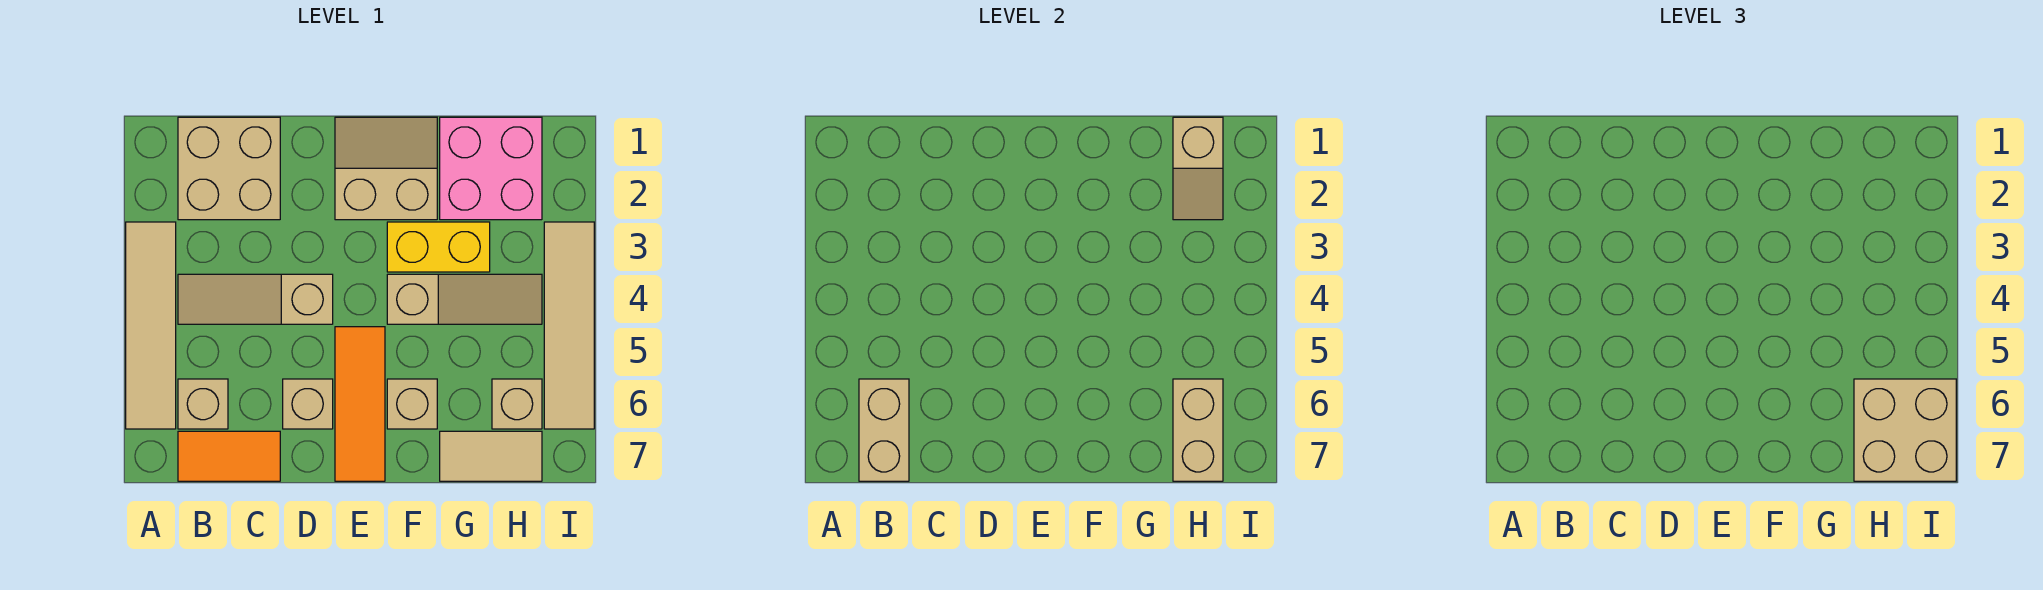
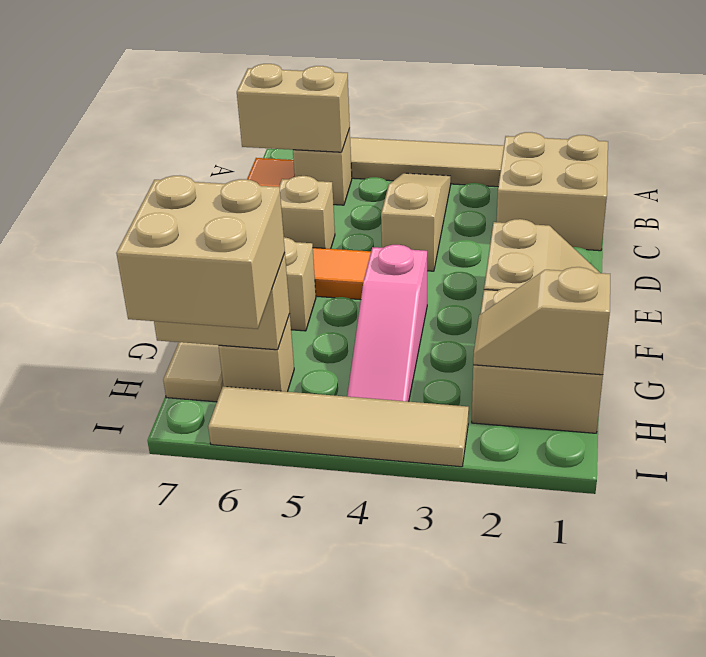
yellow brick F3:G3 level 1 -> none
tan slope F4:H4 level 1 top F -> pink slope F4:H4 level 1 top F
pink brick G1:H2 level 1 -> tan brick G1:H2 level 1

